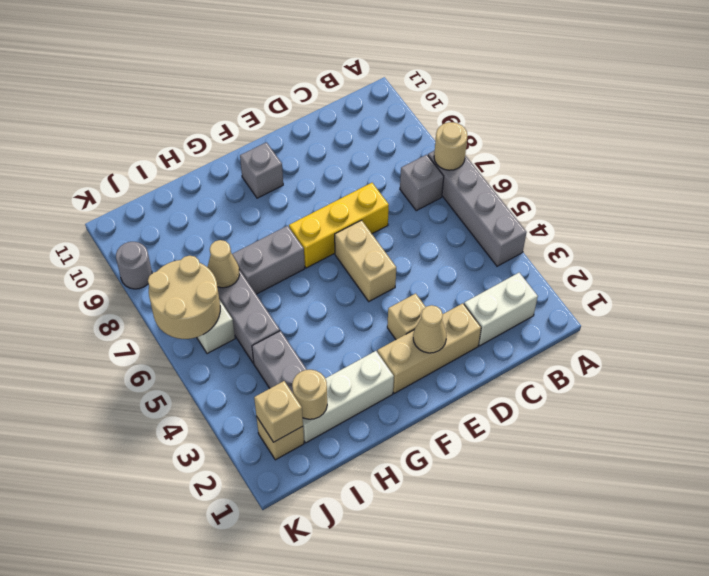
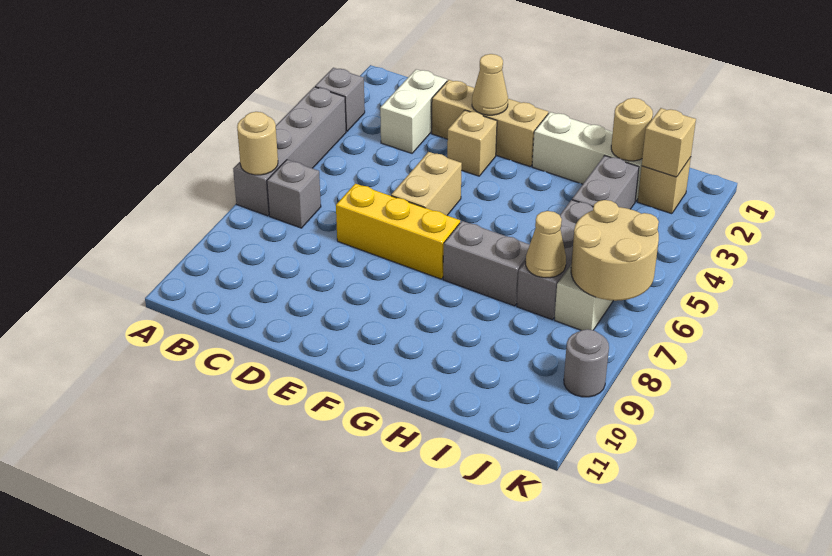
white brick B2:C2 level 1 -> white brick C2:C3 level 1
grey brick F10 level 1 -> grey brick A3 level 1

